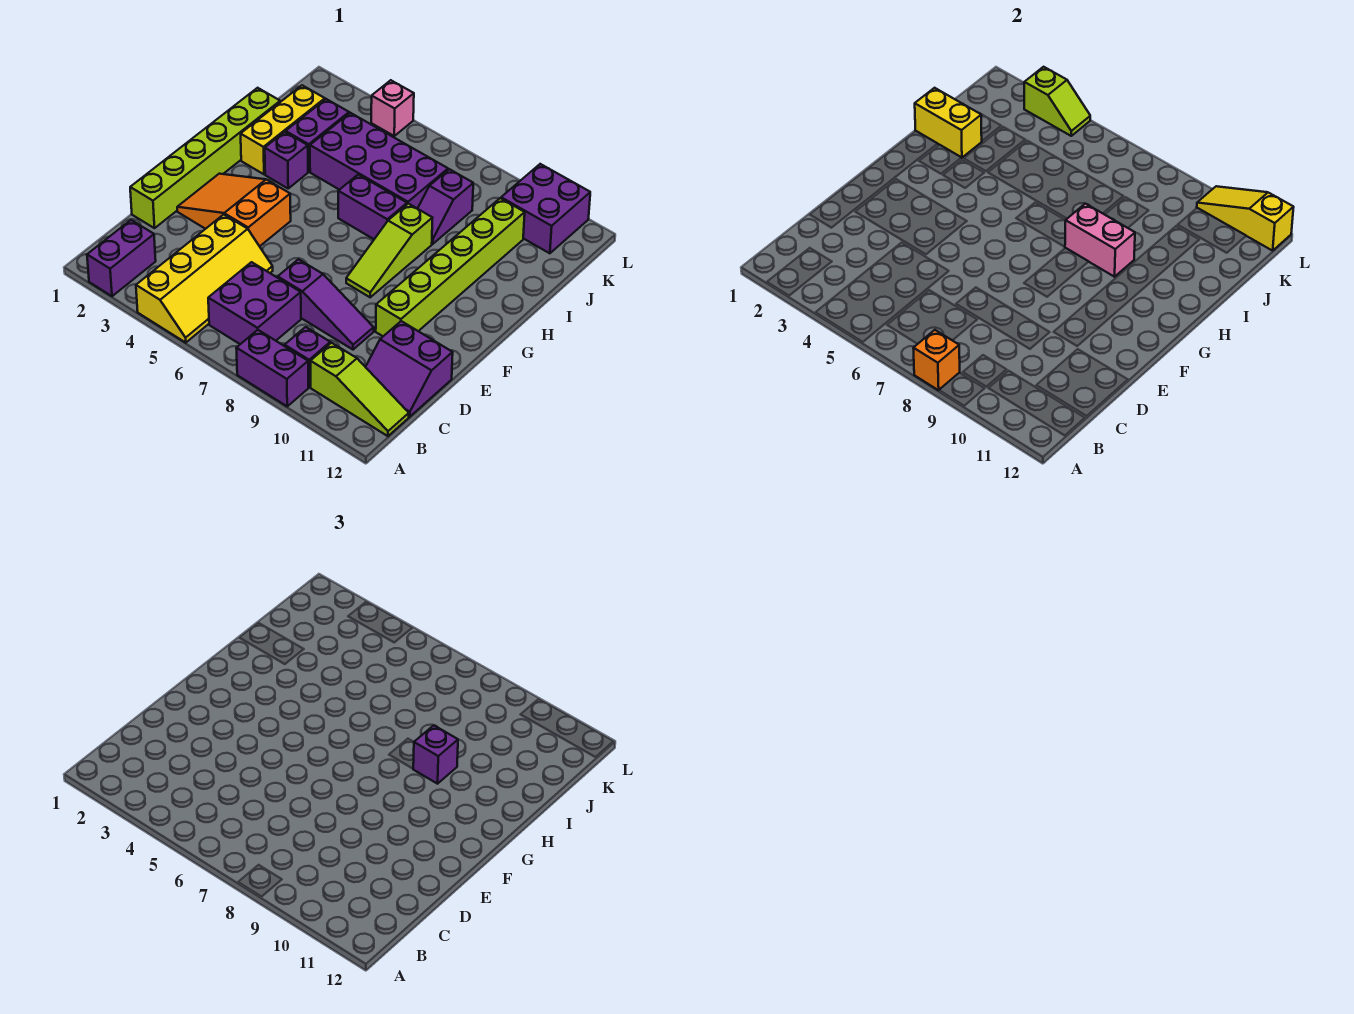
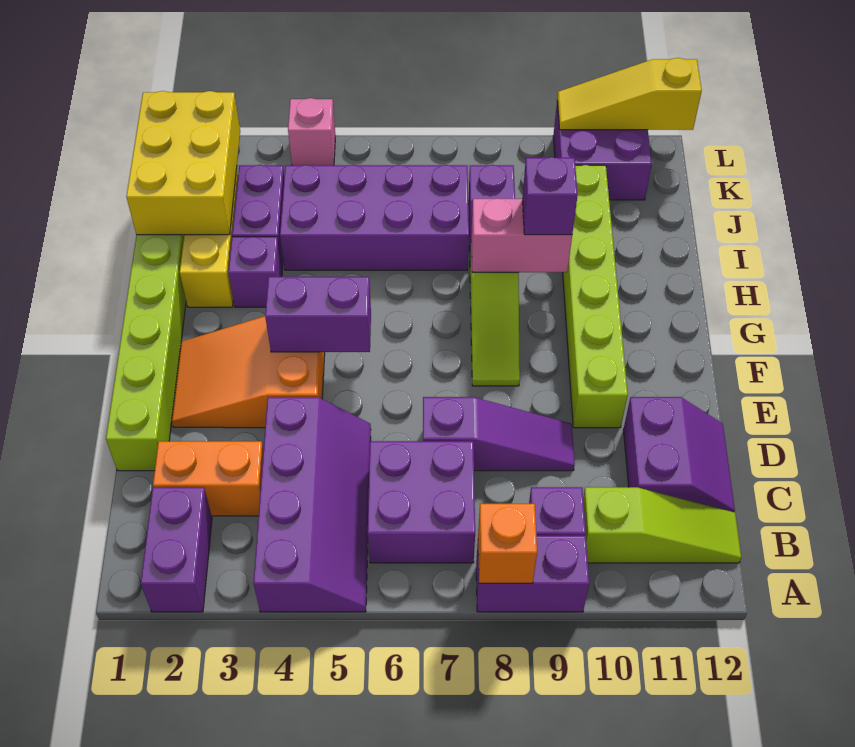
yellow slope A4:D5 level 1 top 4 -> purple slope A4:D5 level 1 top 4
none -> orange brick C2:C3 level 1
purple slope C11:D12 level 1 top D -> purple slope C11:D12 level 1 top 11
purple brick H6:H7 level 1 -> purple brick F4:F5 level 2
yellow brick I1:I2 level 2 -> yellow brick I1:K2 level 2
lime slope L3:L4 level 2 top 3 -> none

